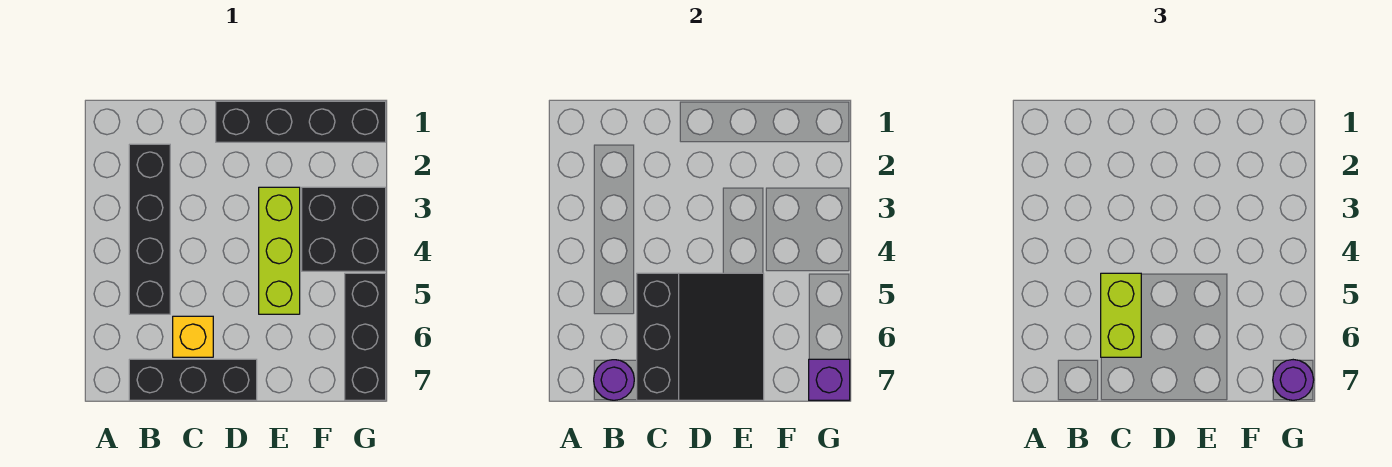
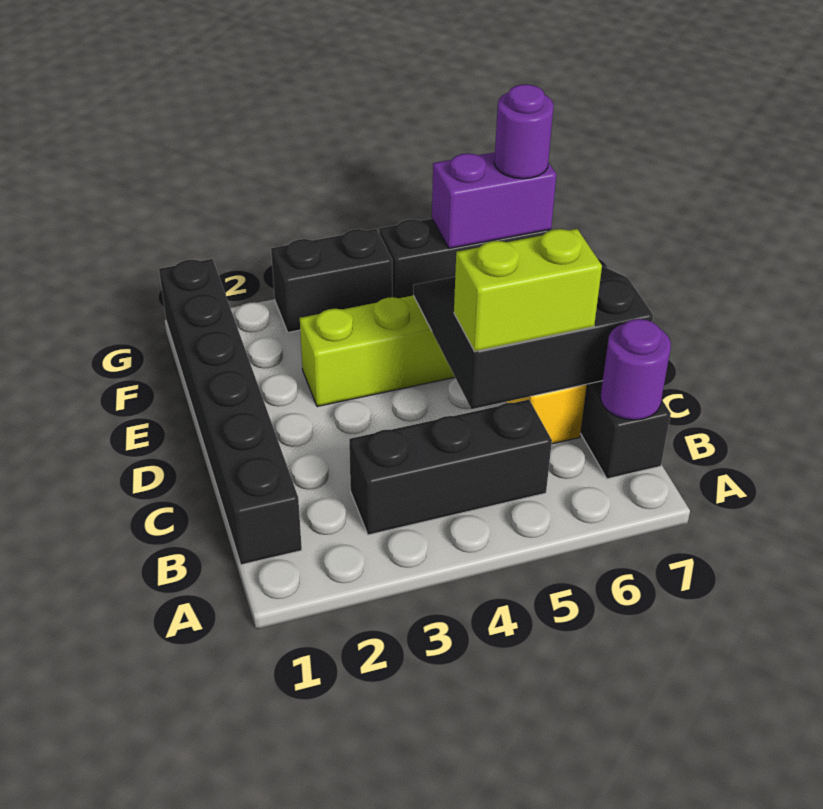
black brick B2:B5 level 1 -> black brick B3:B5 level 1
black brick D1:G1 level 1 -> black brick B1:G1 level 1
black brick F3:G4 level 1 -> black brick G3:G4 level 1
purple brick G7 level 2 -> purple brick G6:G7 level 2

